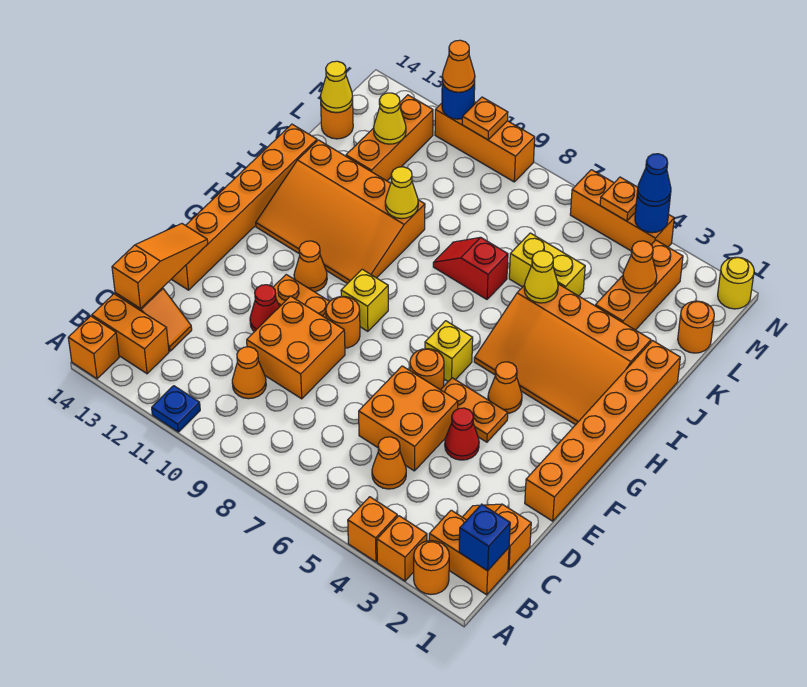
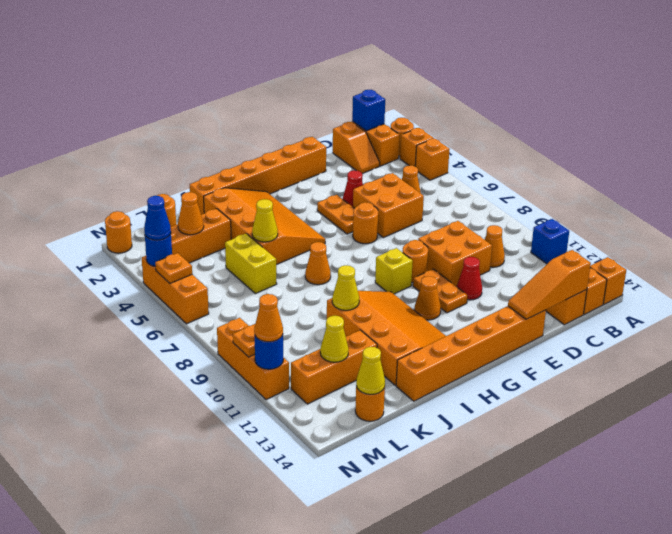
blue plate A11 level 1 -> blue brick A11 level 1
orange cone G4 level 1 -> orange cone I7 level 1
yellow brick G6 level 1 -> none
red slope J7:J8 level 1 top 7 -> none
yellow round brick N1 level 1 -> orange round brick N1 level 1

